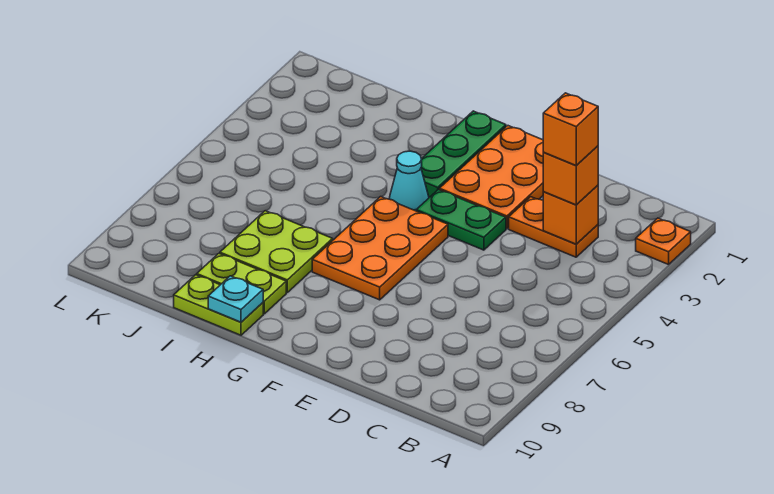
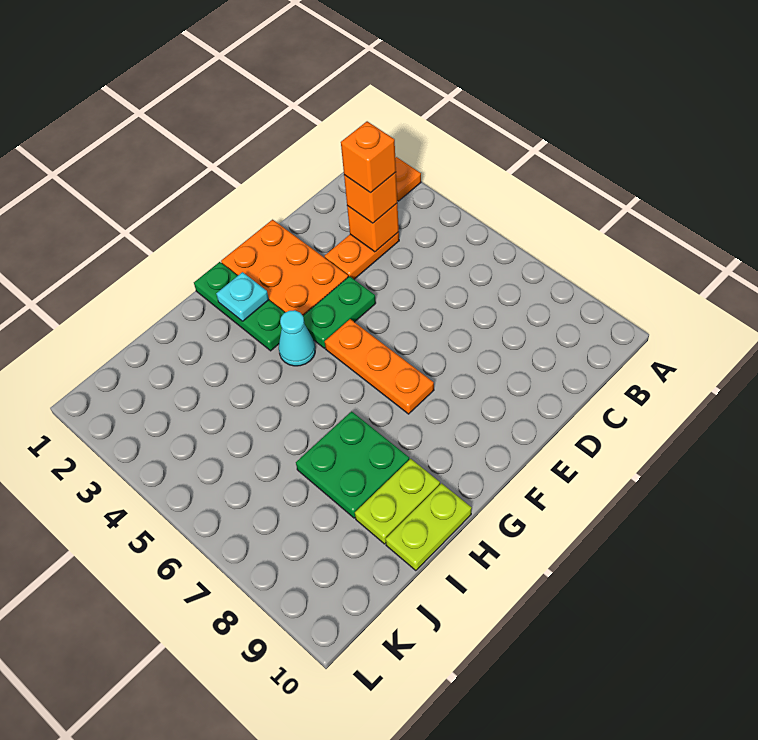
orange plate F5:G7 level 1 -> orange plate F5:F7 level 1
lime plate H7:I8 level 1 -> green plate H7:I8 level 1
cyan plate H10 level 2 -> cyan plate G2 level 2

